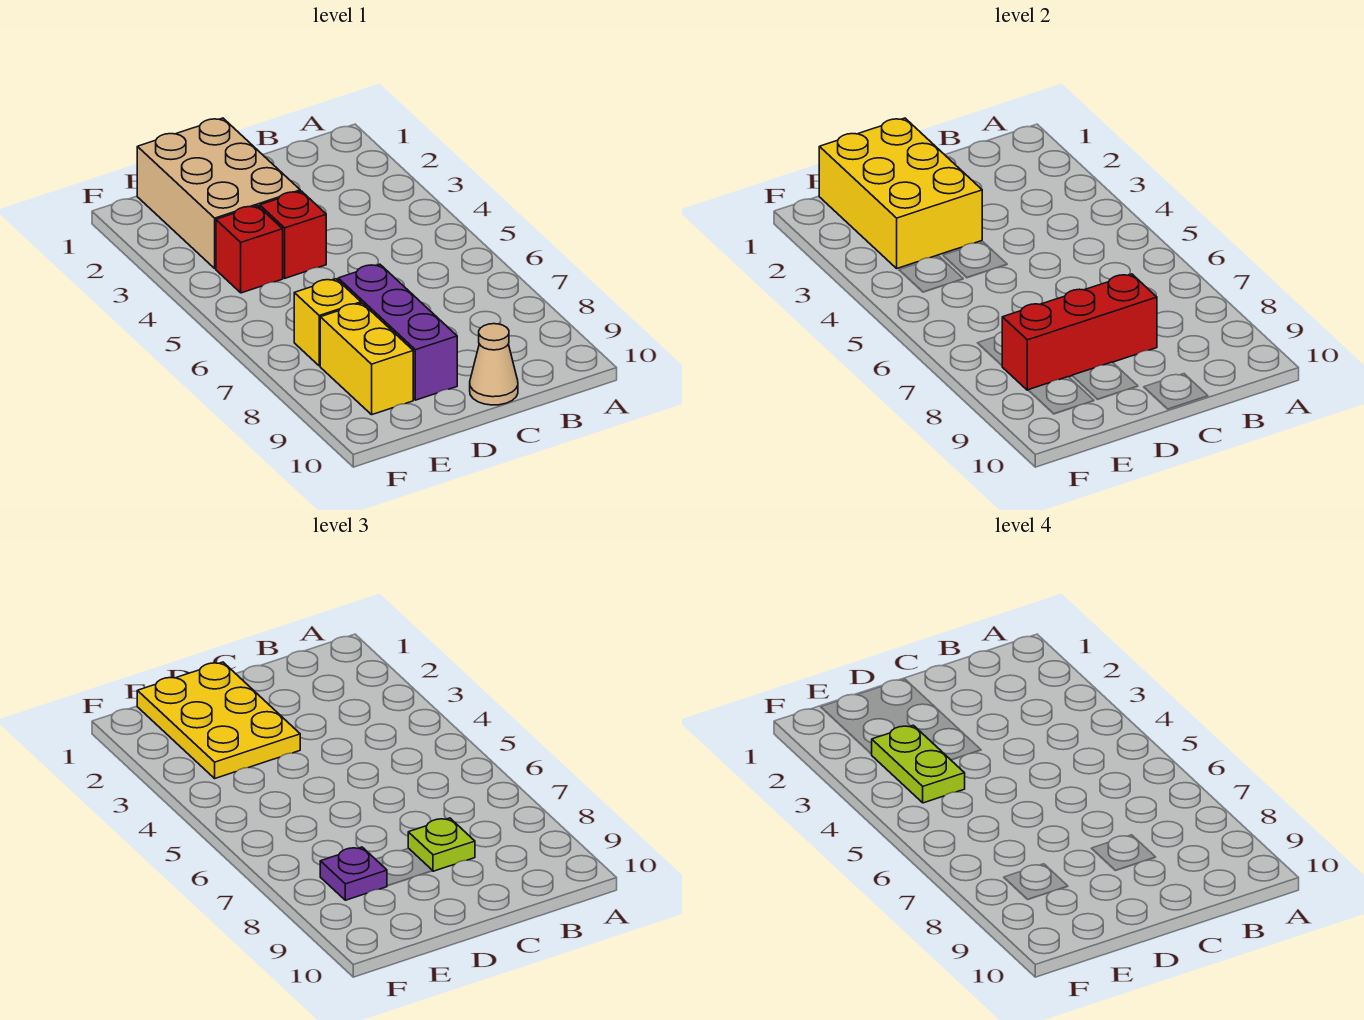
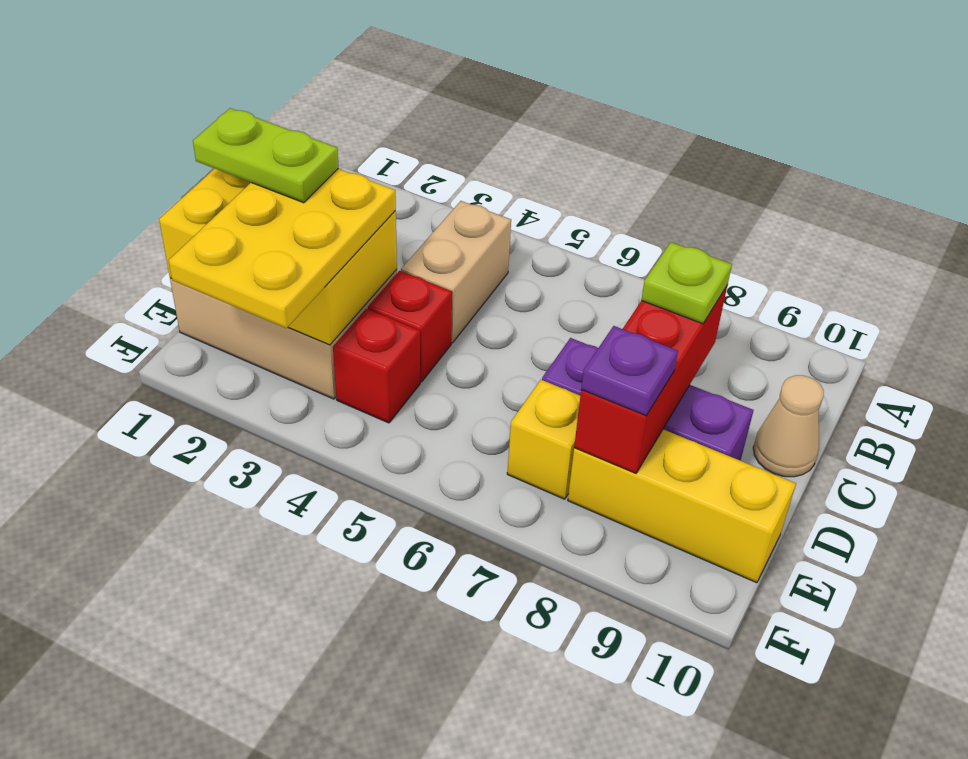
none -> tan brick B4:C4 level 1
yellow plate D1:E3 level 3 -> yellow plate D2:F3 level 3
lime plate E3:E4 level 4 -> lime plate D1:D2 level 4
yellow brick E8:E9 level 1 -> yellow brick E8:E10 level 1

